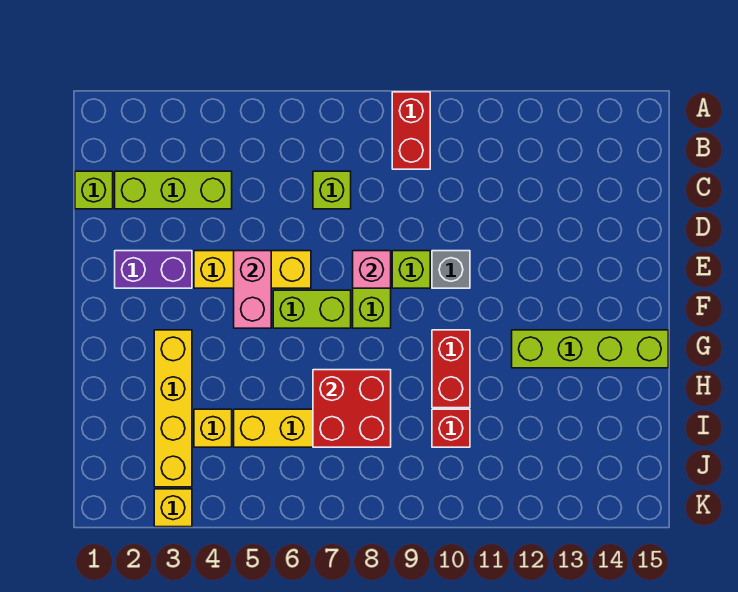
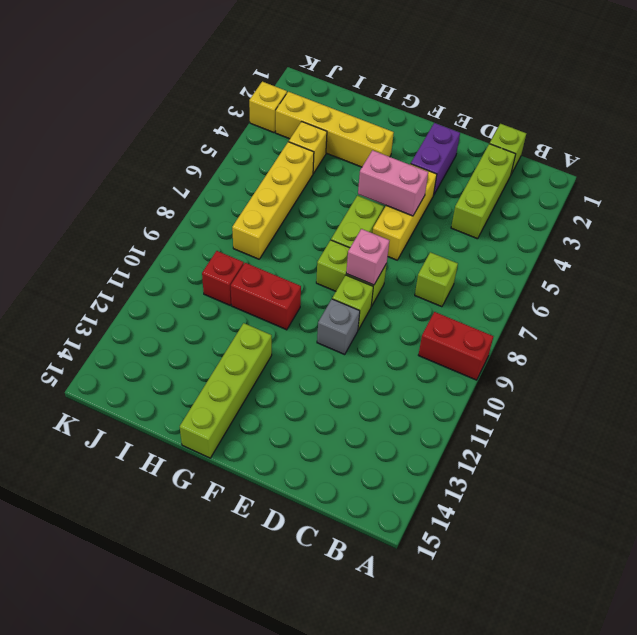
red brick H7:I8 level 2 -> none

